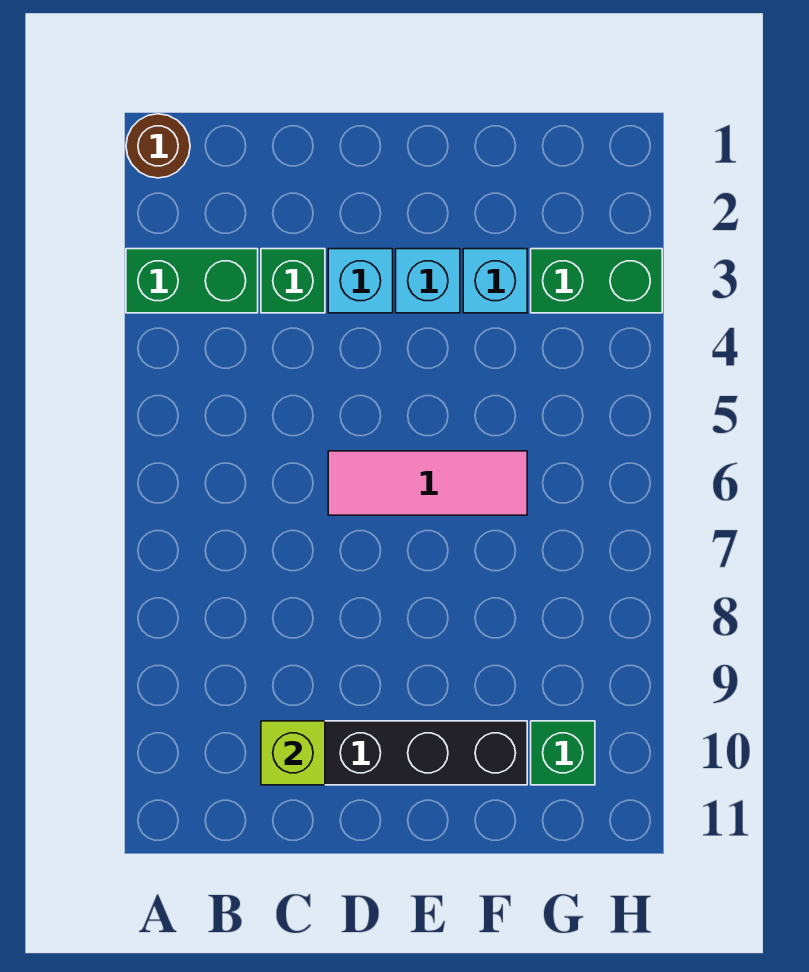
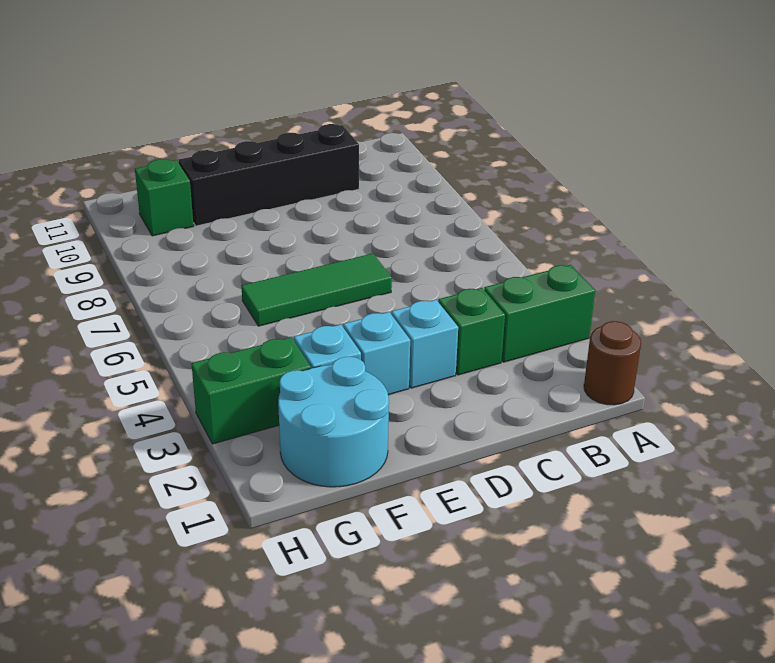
lime brick C10 level 2 -> none
pink tile D6:F6 level 1 -> green tile D6:F6 level 1
none -> cyan round brick F1:G2 level 1

